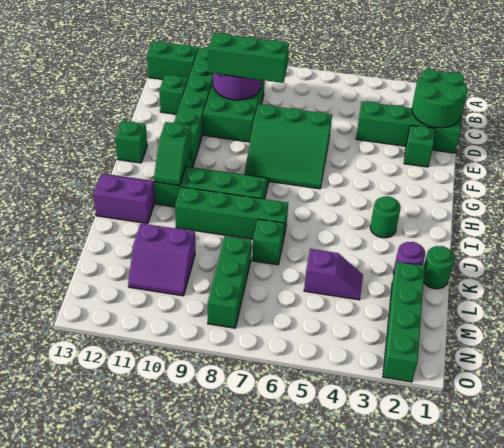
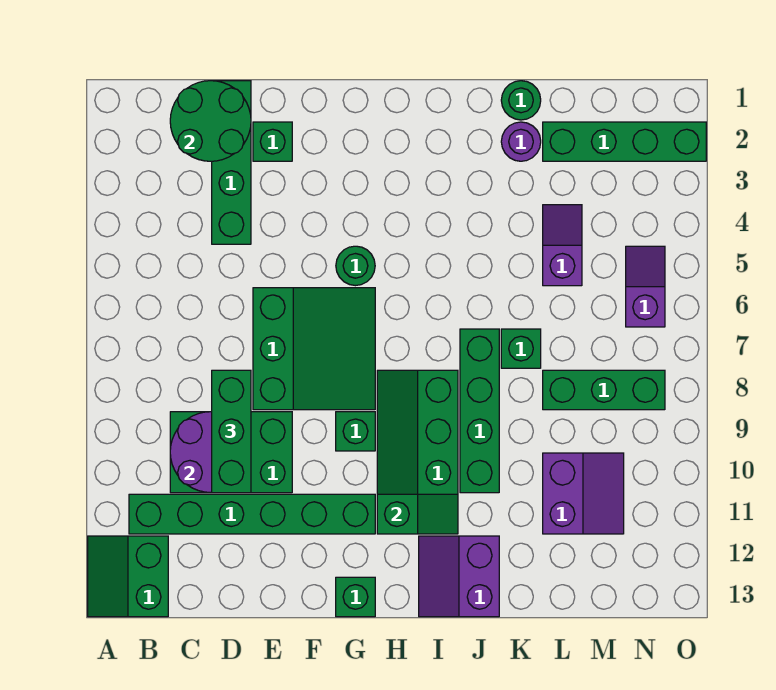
green brick D12 level 1 -> green brick G9 level 1
green round brick I3 level 1 -> green round brick G5 level 1
none -> purple slope N5:N6 level 1 top 6

